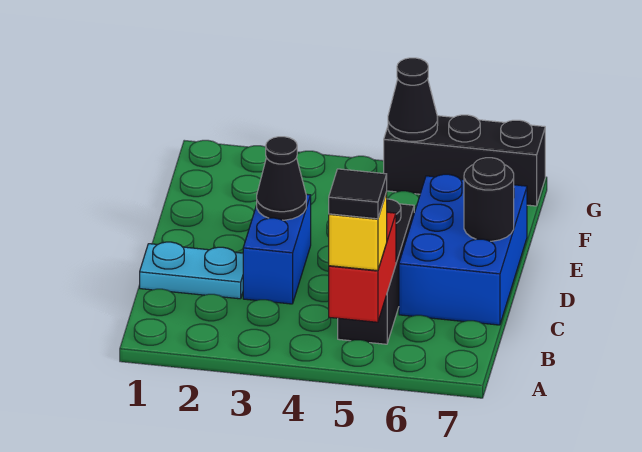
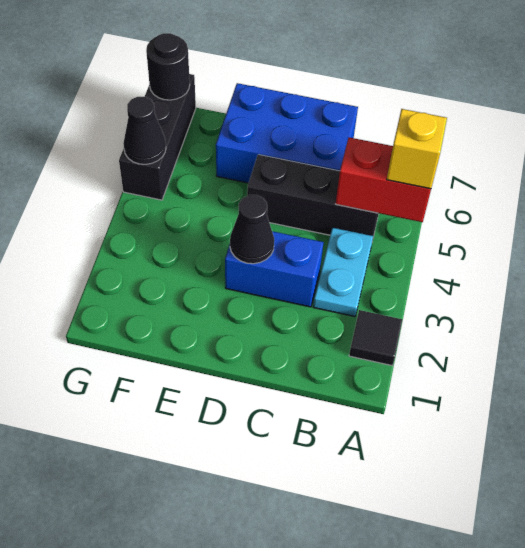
black tile A5 level 4 -> black tile A2 level 1
cyan plate C1:C2 level 1 -> cyan plate B3:B4 level 1
black round brick D7 level 2 -> black round brick G7 level 2

